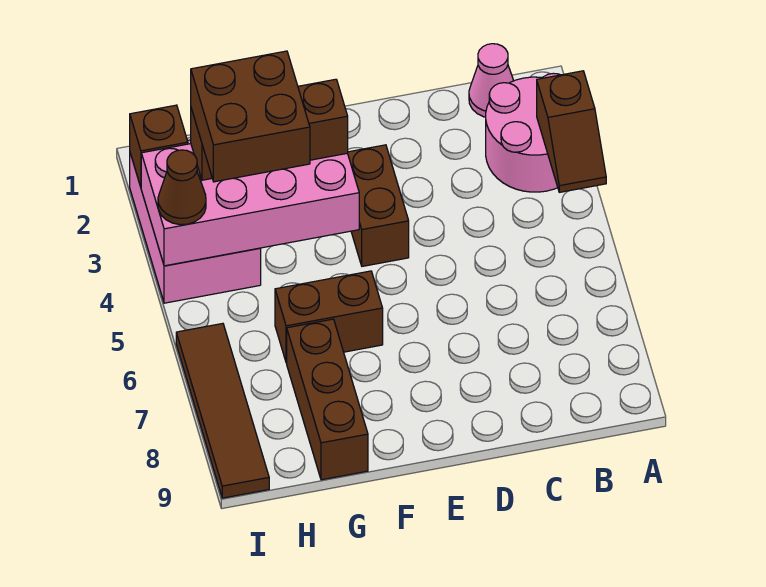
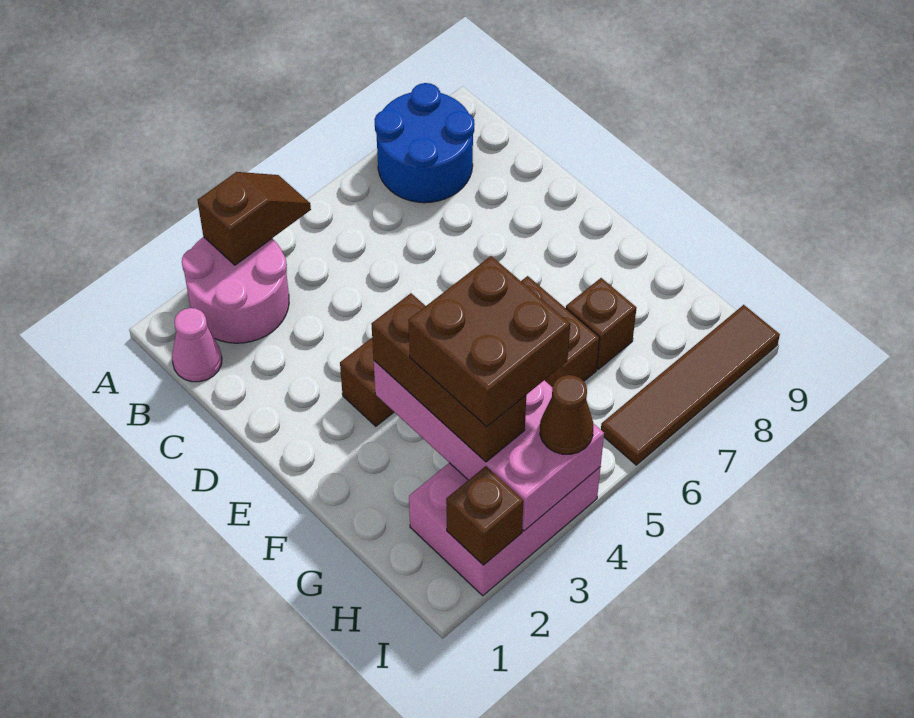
none -> blue round brick A7:B8 level 1
brown brick G7:G9 level 1 -> brown brick G7 level 1

